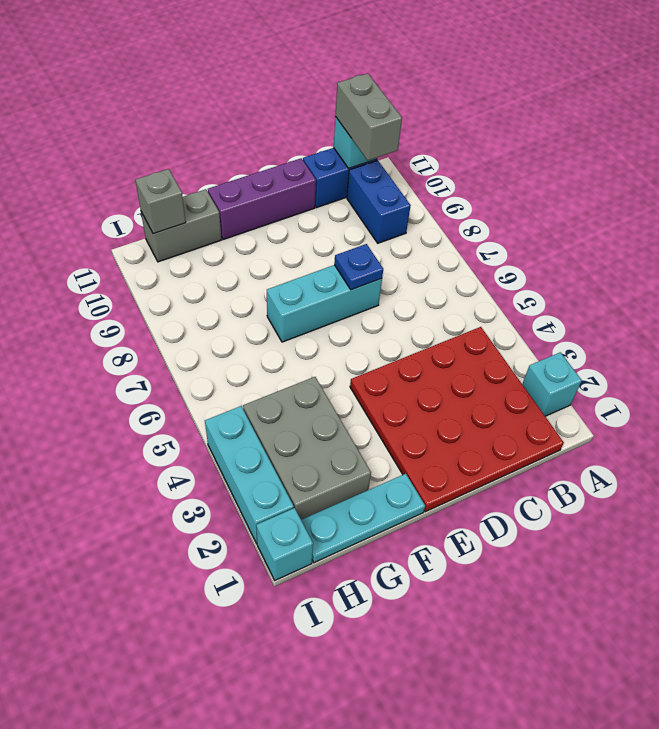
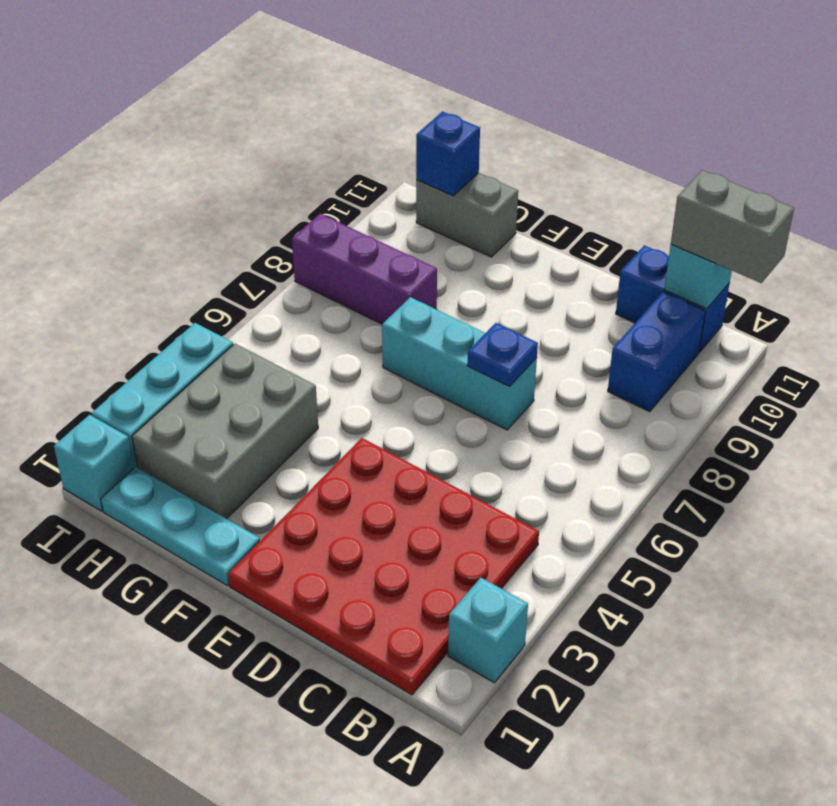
grey brick B10:B11 level 3 -> grey brick A11:B11 level 3
purple brick D11:F11 level 1 -> purple brick G8:I8 level 1
grey brick H11 level 2 -> blue brick H11 level 2

